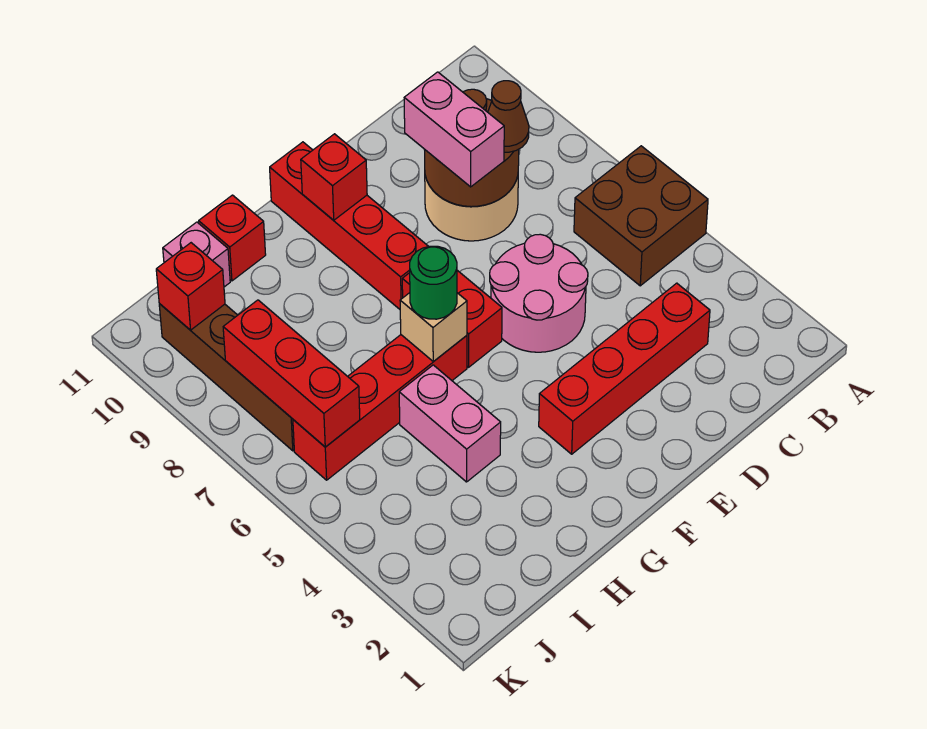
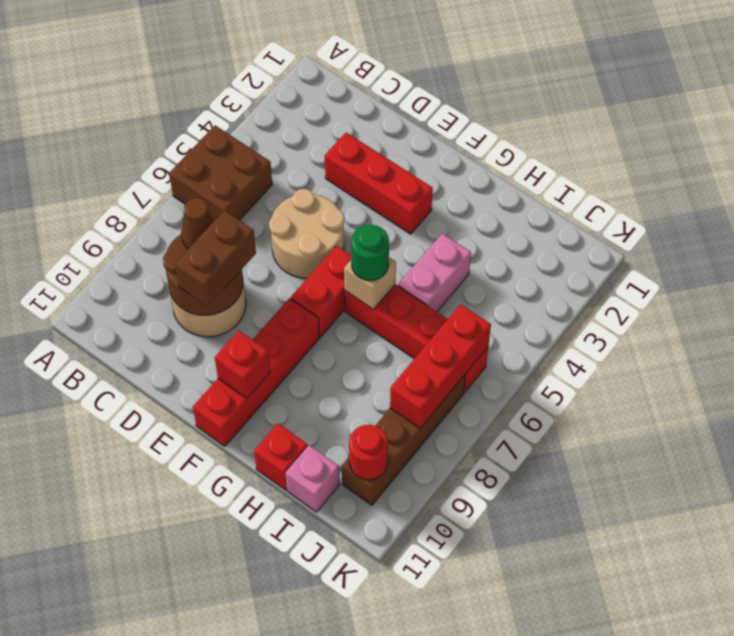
red brick C3:F3 level 1 -> red brick D3:F3 level 1
pink round brick D5:E6 level 1 -> tan round brick D5:E6 level 1
pink brick D8:D9 level 3 -> brown brick D8:D9 level 3
red brick J10 level 2 -> red round brick J10 level 2

